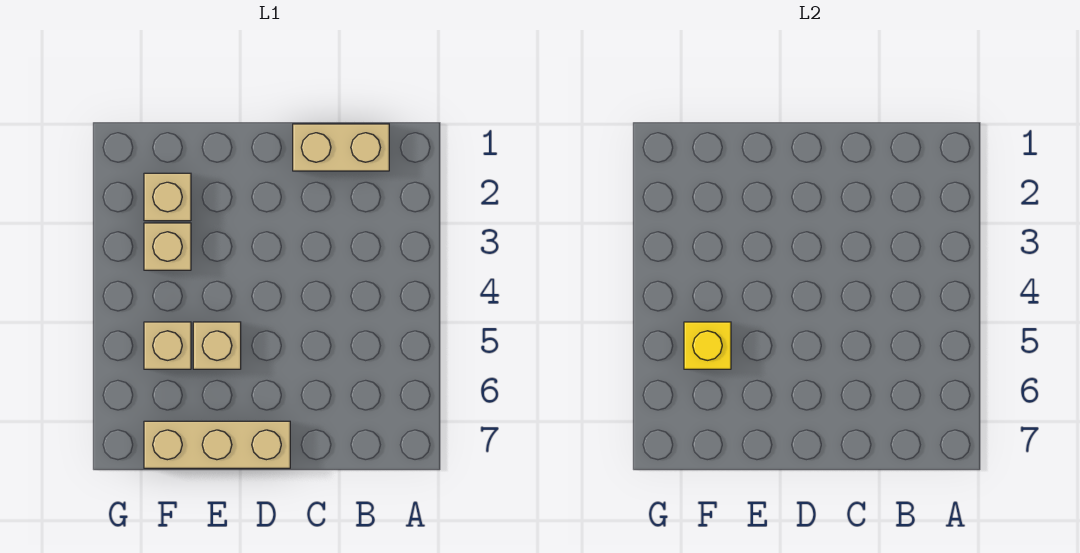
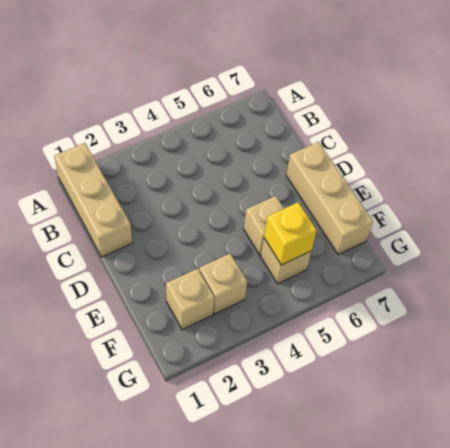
tan brick B1:C1 level 1 -> tan brick A1:C1 level 1

